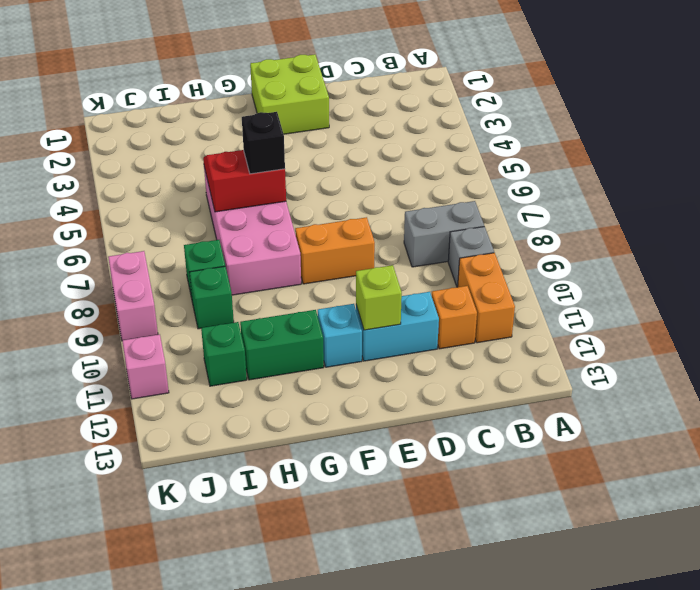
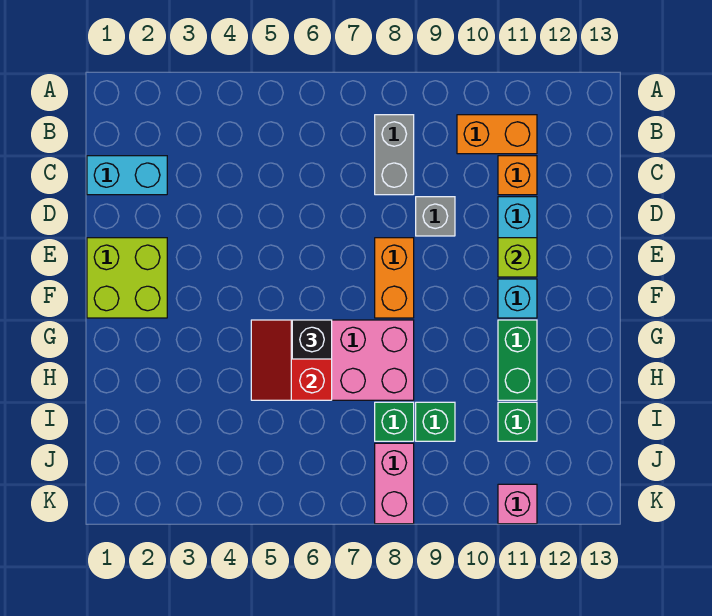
grey brick B9 level 1 -> grey brick D9 level 1
none -> cyan brick C1:C2 level 1
pink brick K8:K9 level 1 -> pink brick J8:K8 level 1

